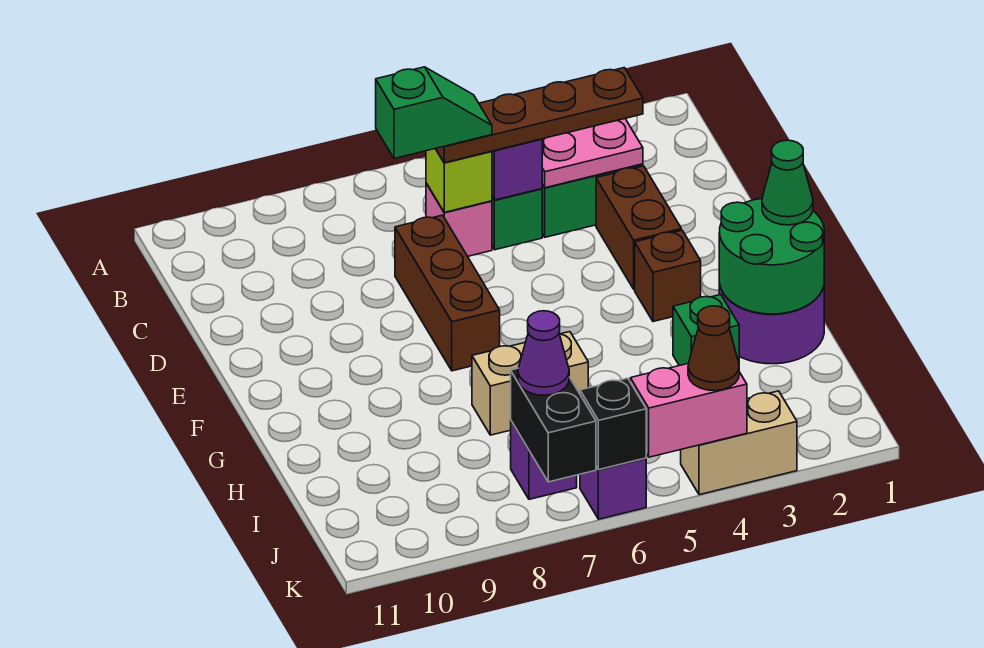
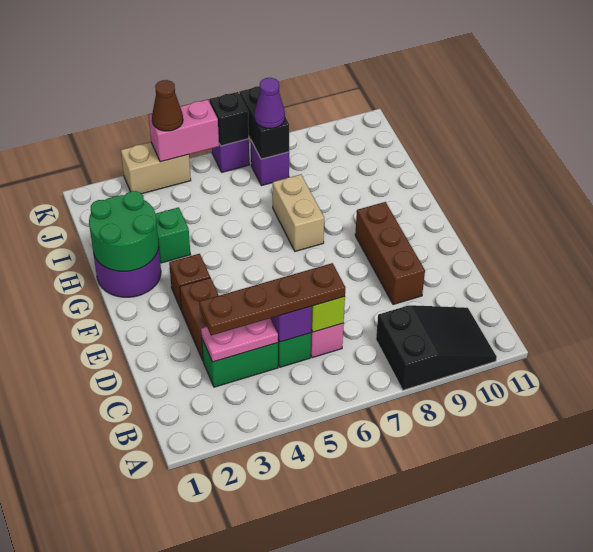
none -> black slope A8:B10 level 1 top 8
green slope C6:C7 level 4 top 7 -> none
brown brick D7:F7 level 1 -> brown brick D9:F9 level 1
green cone G1 level 3 -> none
tan brick H6:H7 level 1 -> tan brick G7:H7 level 1

